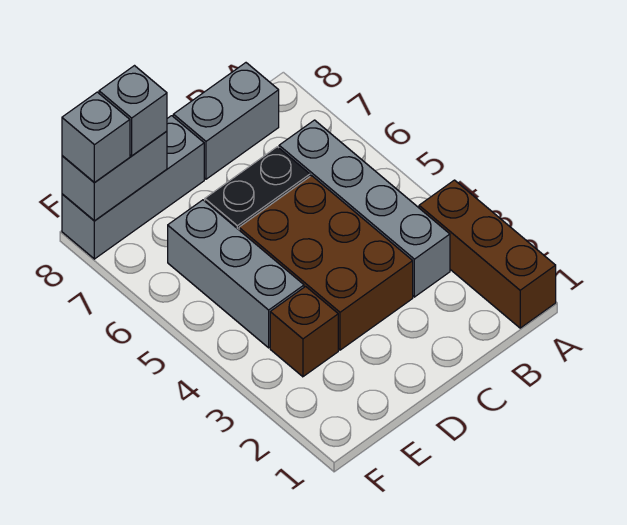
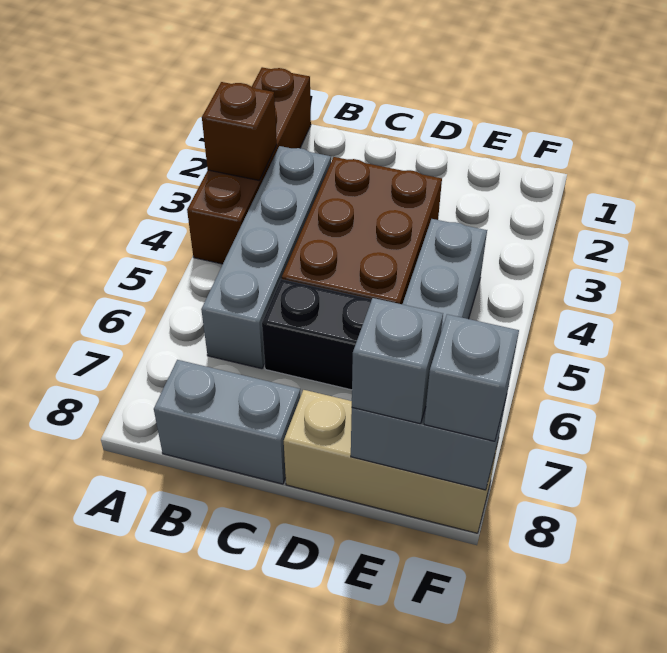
brown brick A1:A3 level 1 -> brown brick A1:A4 level 1
grey brick D8:F8 level 1 -> tan brick D8:F8 level 1
brown brick E3 level 1 -> brown brick A3 level 2

